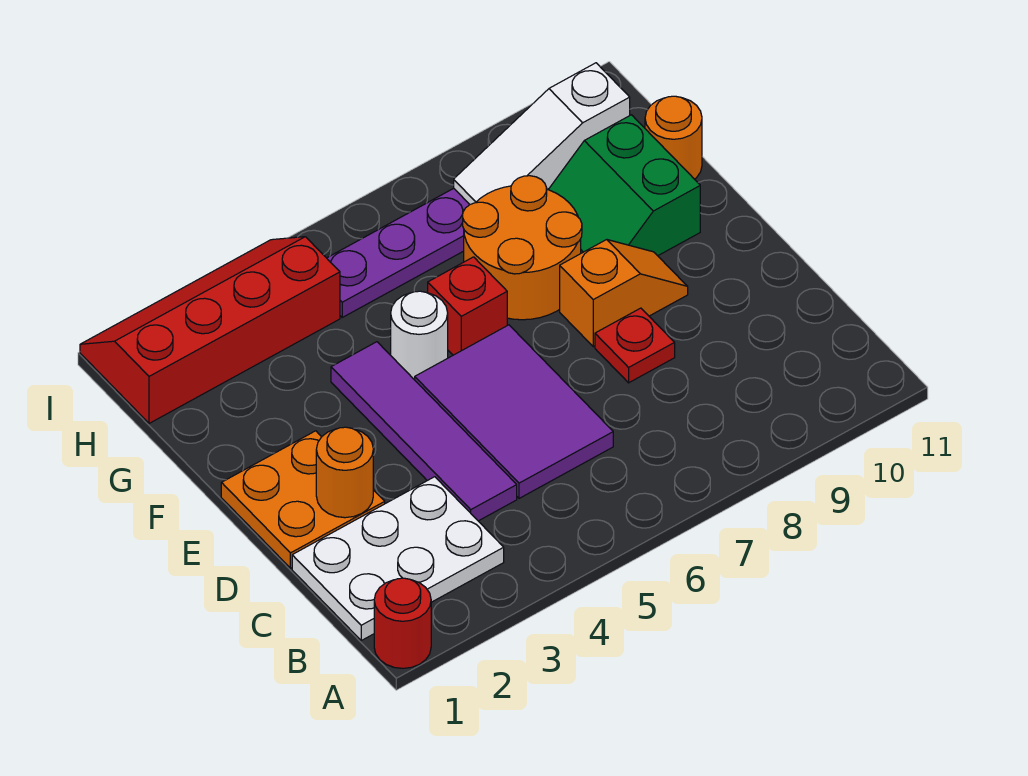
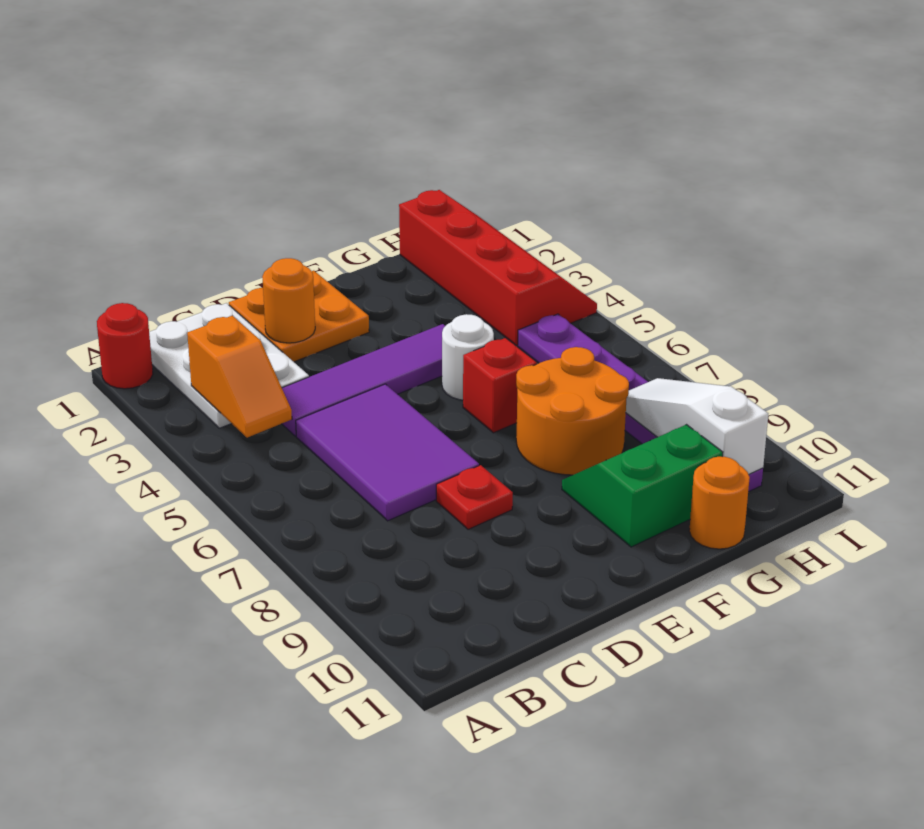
purple tile C5:E6 level 1 -> purple tile C5:D7 level 1
orange slope E8:E9 level 1 top 8 -> orange slope B3:B4 level 2 top 3

